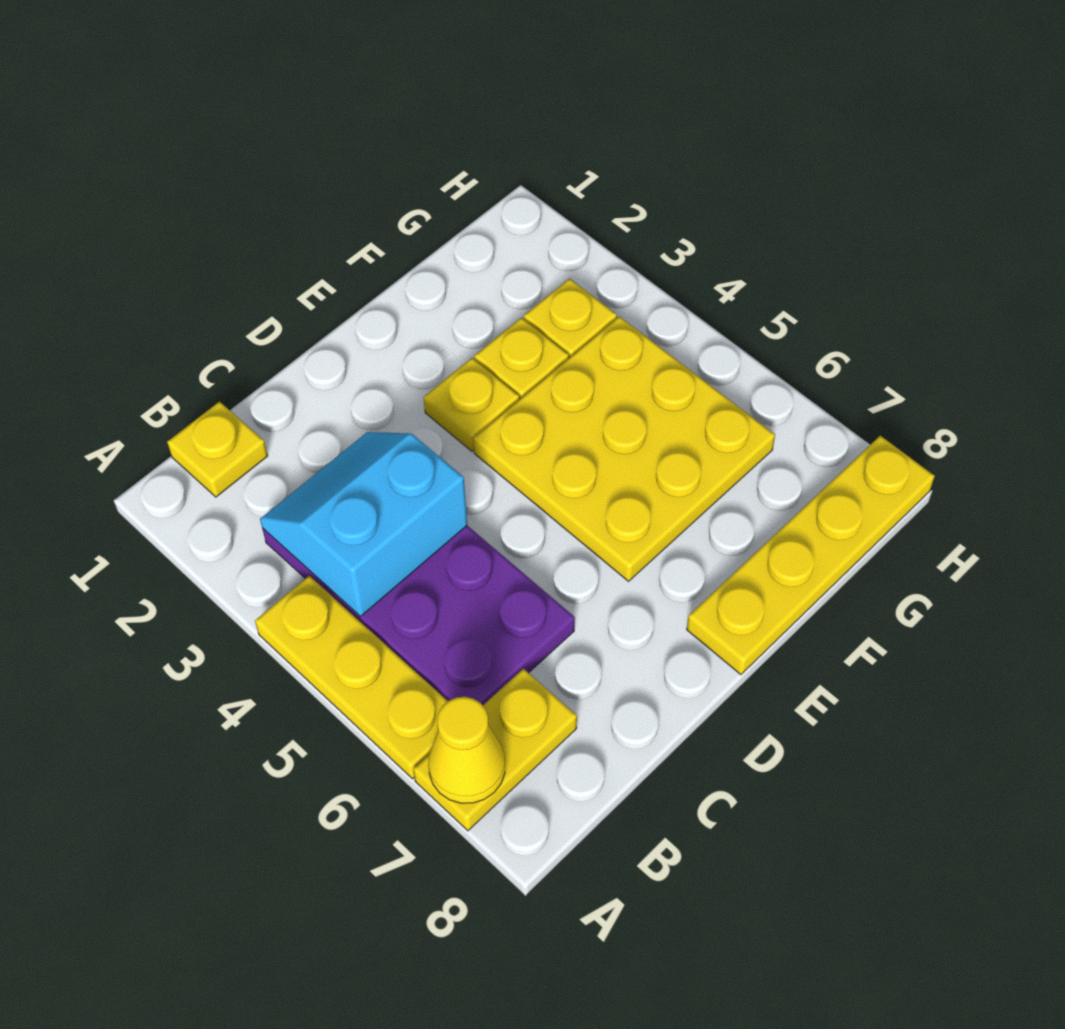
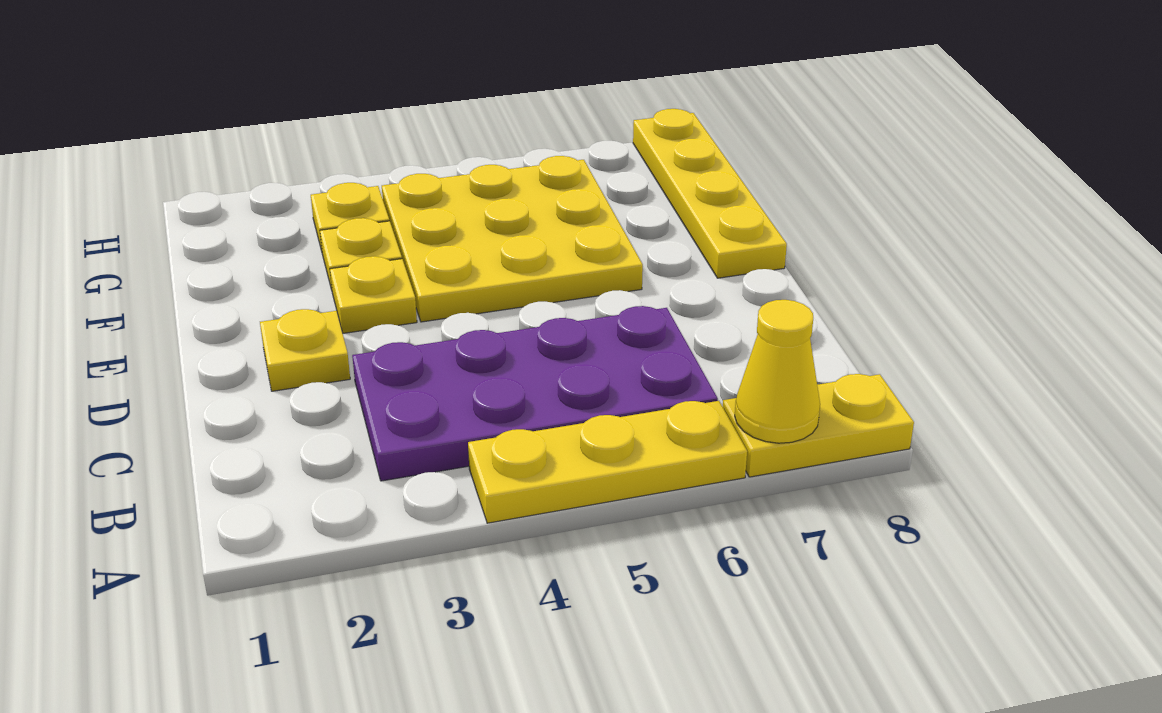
yellow plate A7:B7 level 1 -> yellow plate A7:A8 level 1
yellow plate B1 level 1 -> yellow plate D2 level 1
cyan slope B3:C4 level 2 top 4 -> none

